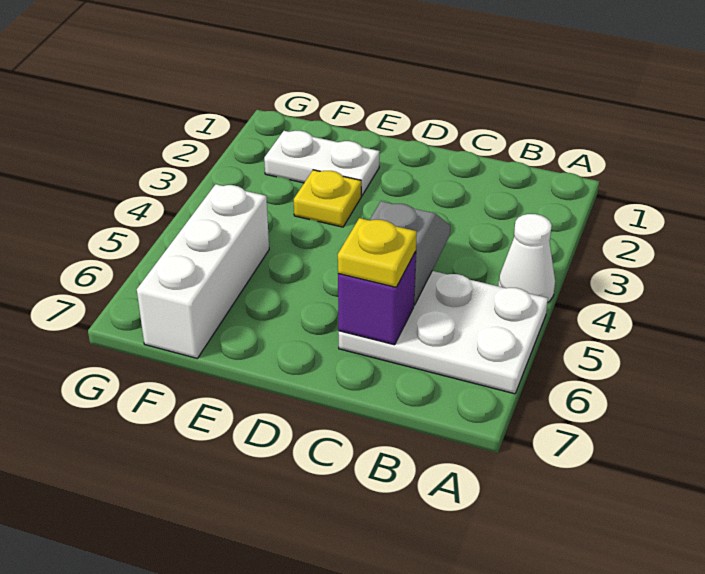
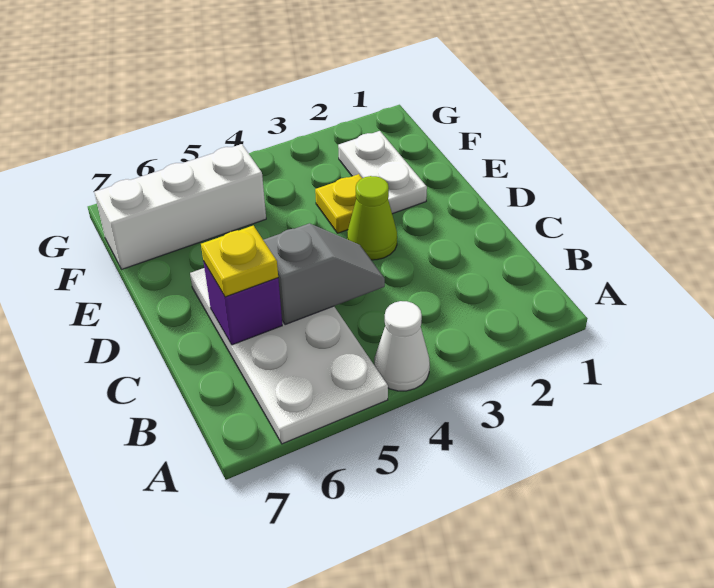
white plate A5:C6 level 1 -> white plate A5:D6 level 1
none -> lime cone D3 level 1

